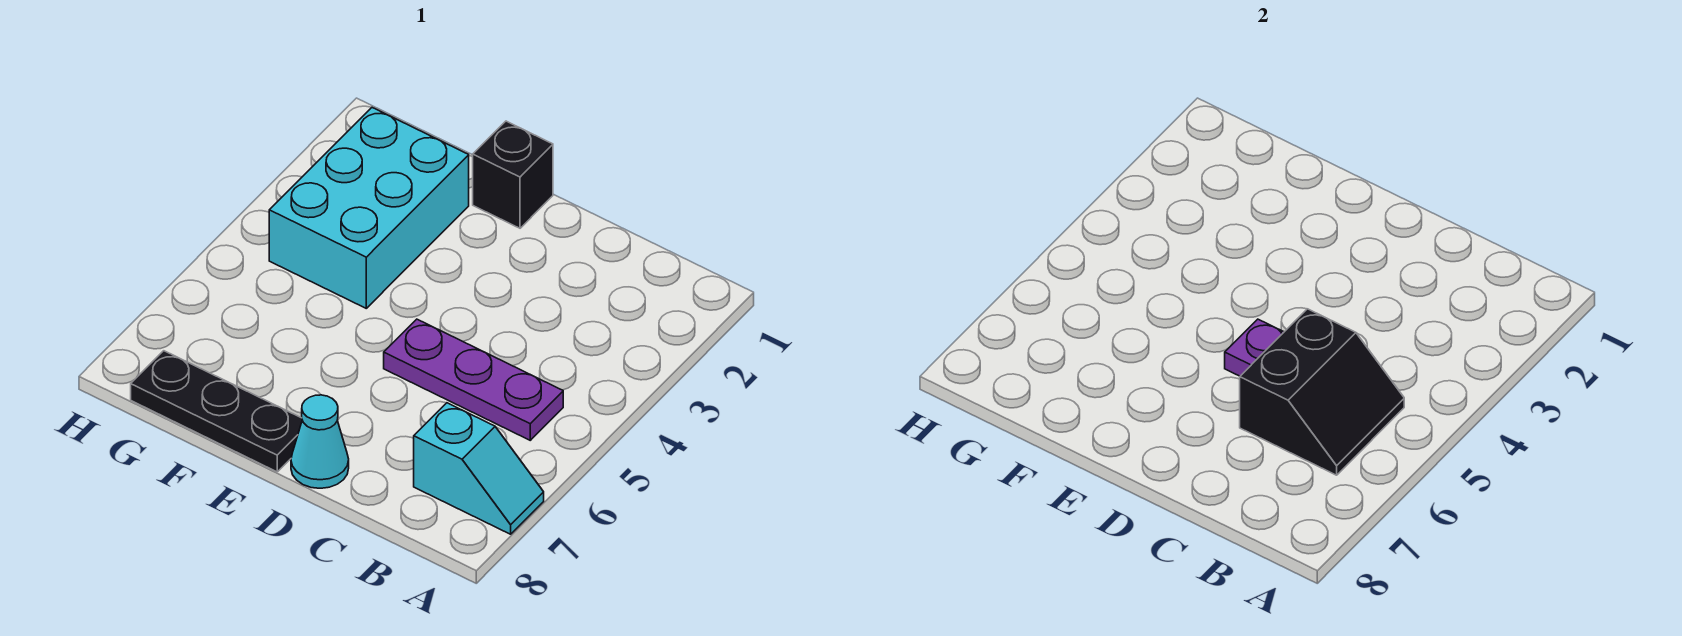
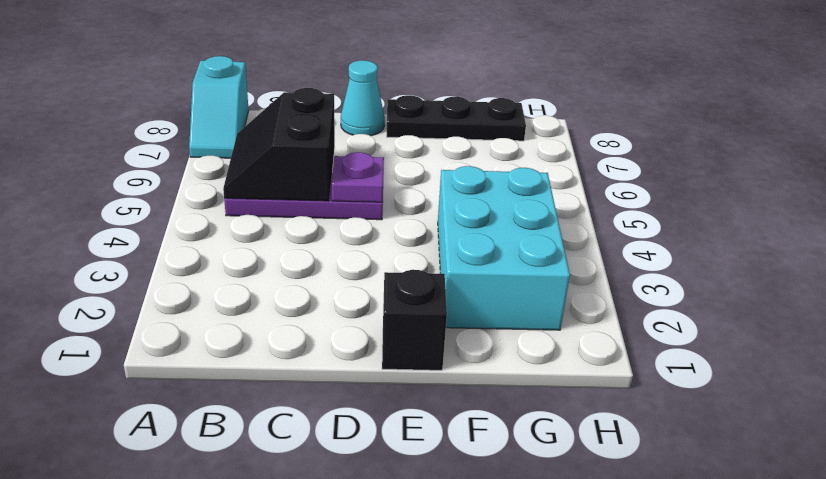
cyan slope A7:B7 level 1 top B -> cyan slope A7:A8 level 1 top 8

